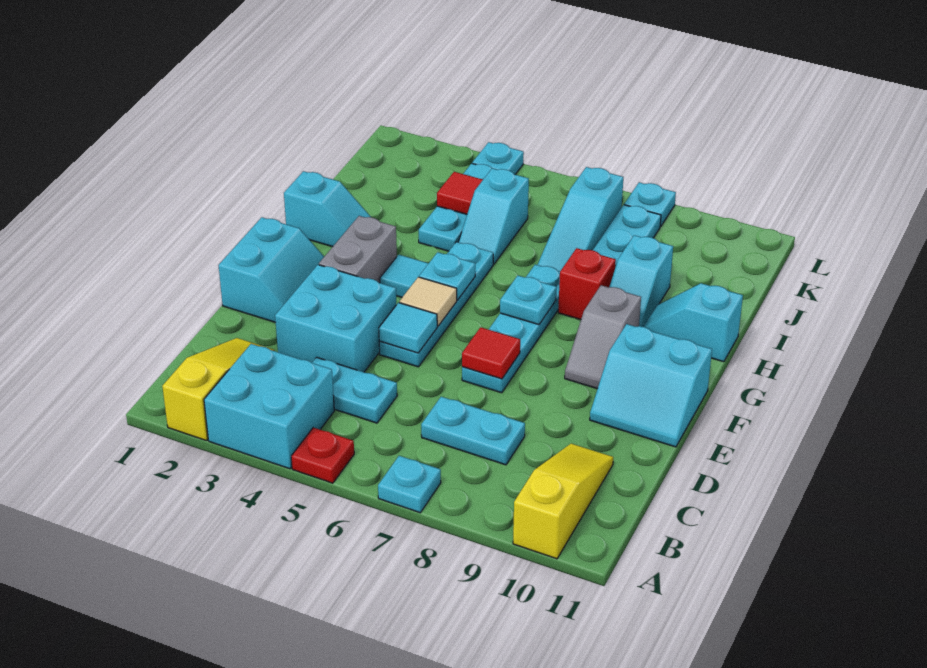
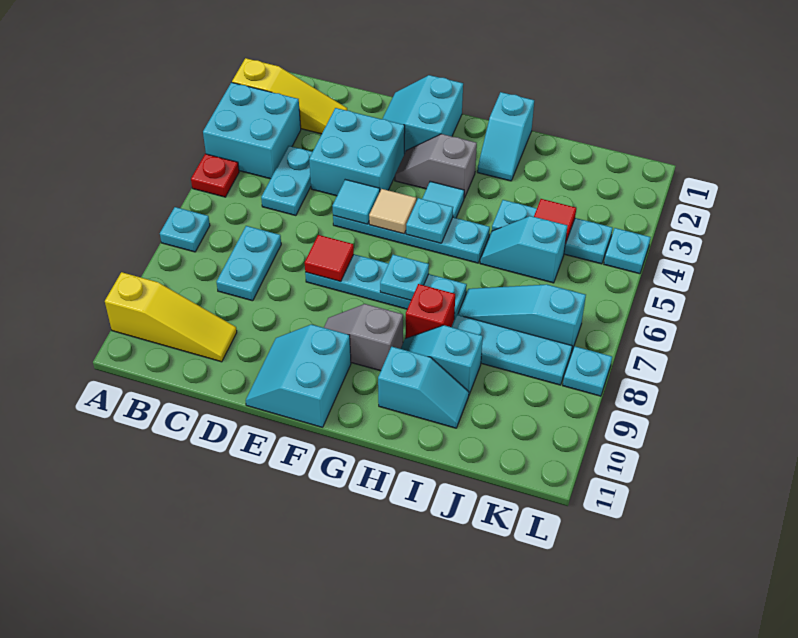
cyan slope E1:F2 level 1 top 1 -> cyan slope E1:F2 level 1 top F
grey brick F3:G3 level 1 -> grey slope F3:G3 level 1 top G
cyan slope H10:H11 level 1 top 11 -> cyan slope H10:I10 level 1 top H

